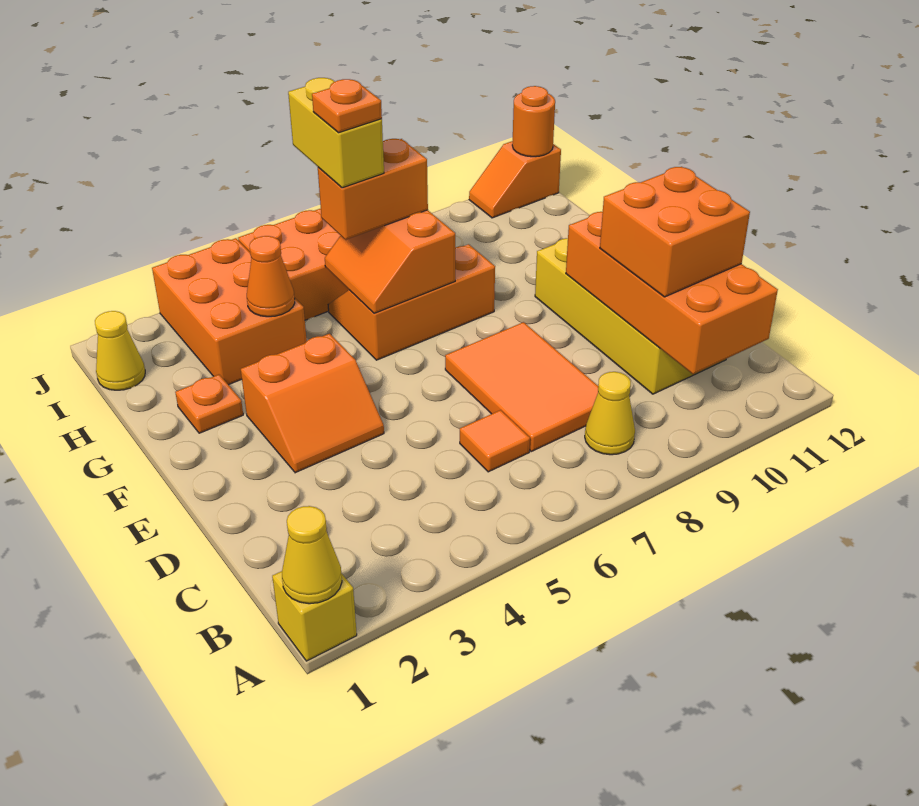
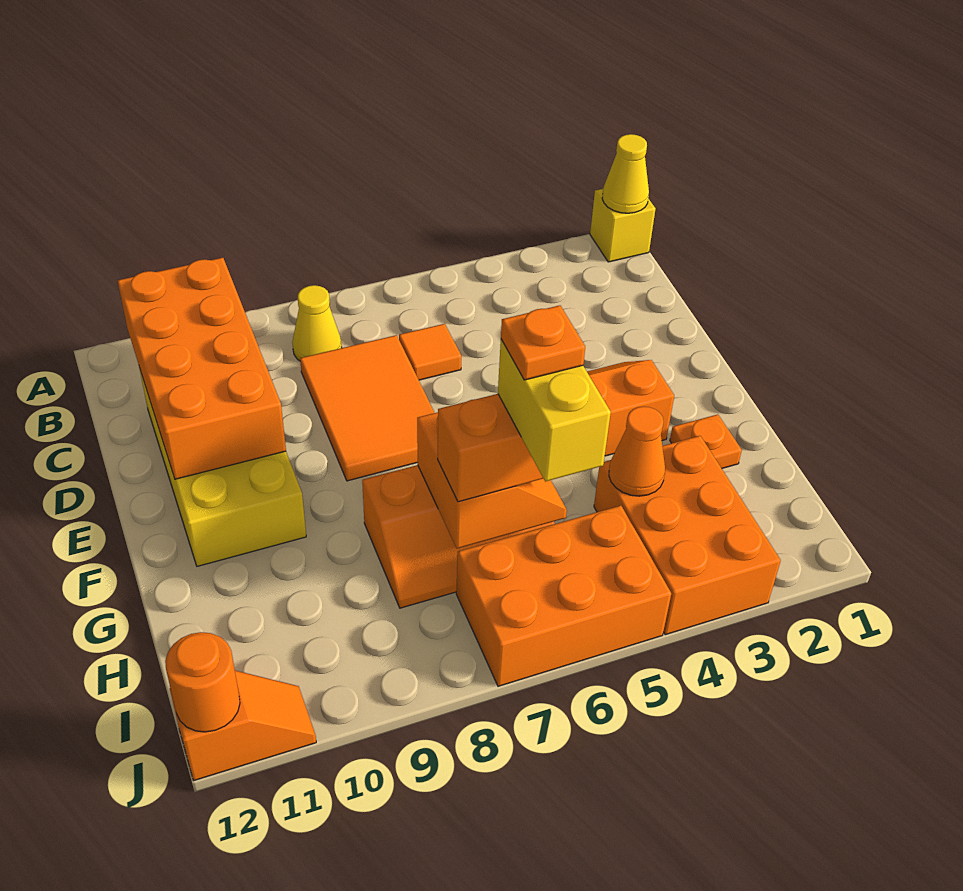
orange brick C10:D11 level 3 -> none
yellow cone I1 level 1 -> none

